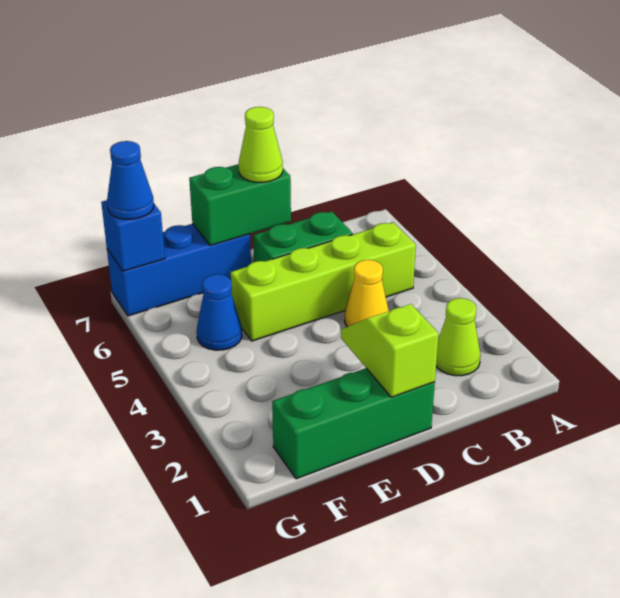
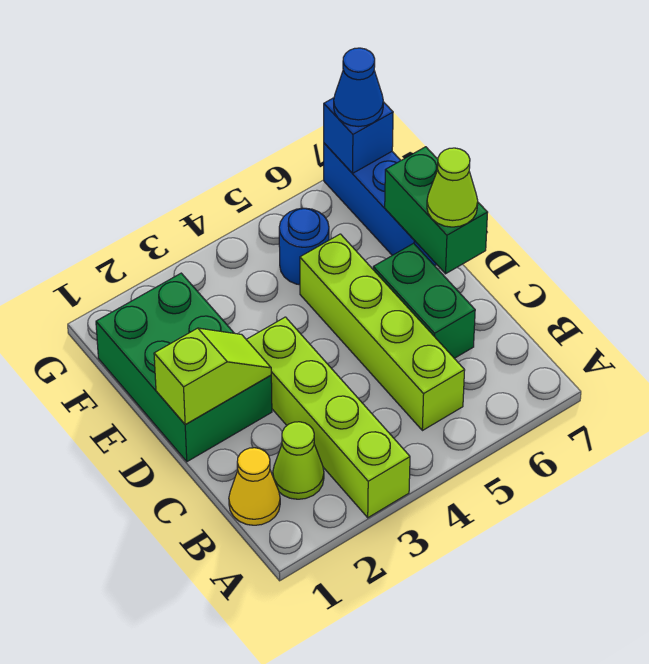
none -> lime brick A3:D3 level 1
yellow cone C4 level 1 -> yellow cone B1 level 1
green brick D1:F1 level 1 -> green brick D1:F2 level 1
blue cone F5 level 1 -> blue round brick F5 level 1

